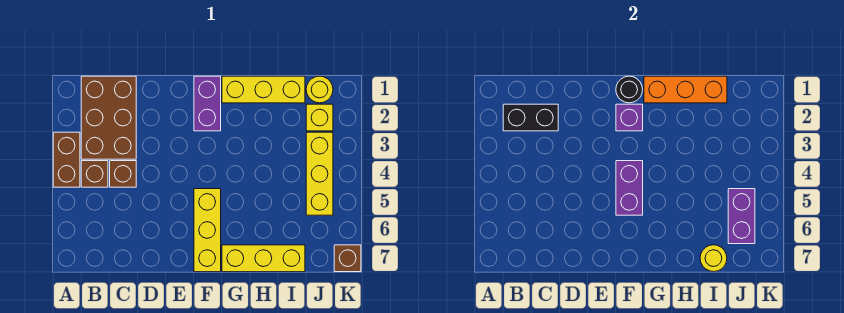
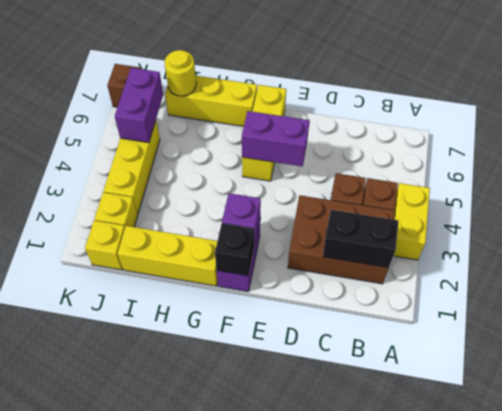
brown brick A3:A4 level 1 -> yellow brick A3:A4 level 1
brown brick B1:C3 level 1 -> brown brick B2:D3 level 1
black round brick F1 level 2 -> black brick F1 level 2
purple brick F4:F5 level 2 -> purple brick E5:F5 level 2
orange brick G1:I1 level 2 -> none
yellow round brick J1 level 1 -> yellow brick J1 level 1

